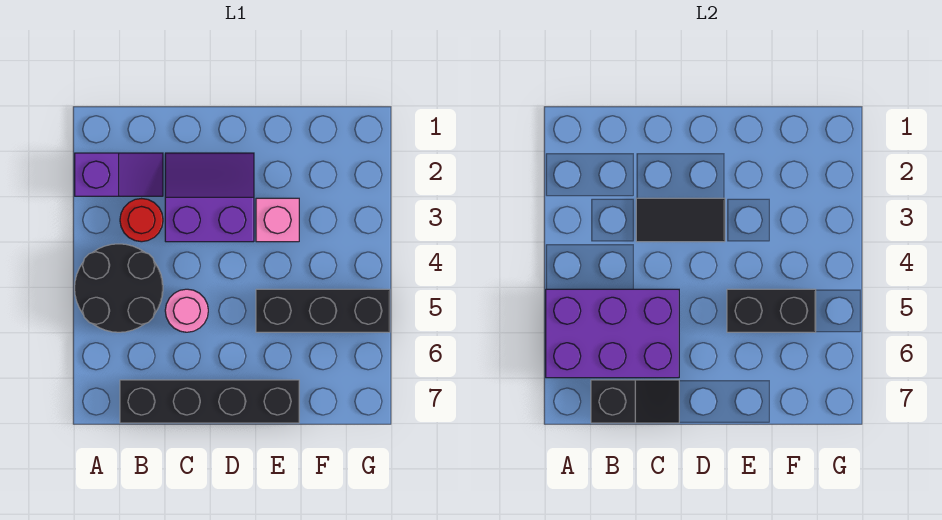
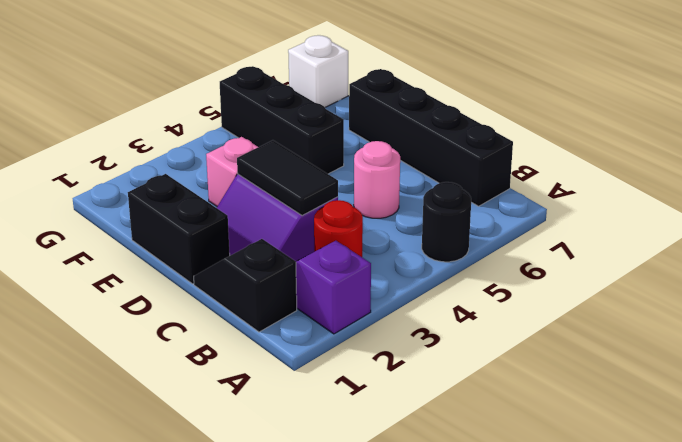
black round brick A4:B5 level 1 -> black round brick A5 level 1
purple brick A5:C6 level 2 -> none
black slope B7:C7 level 2 top B -> black slope B1:C1 level 1 top B
black brick E5:F5 level 2 -> black brick D1:E1 level 1
none -> white brick G7 level 1

